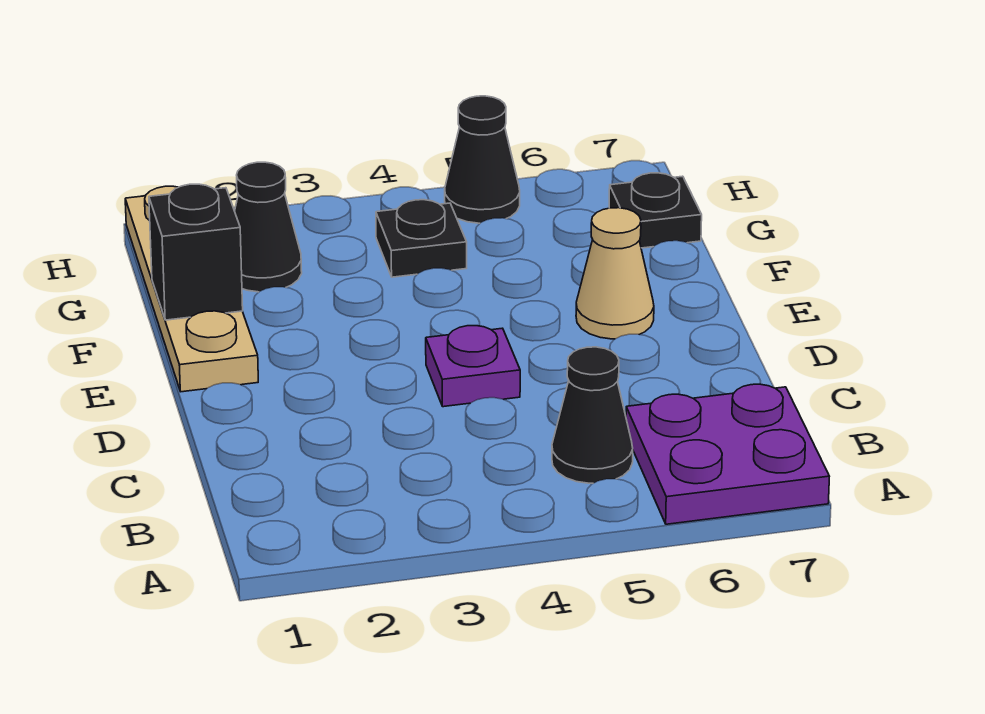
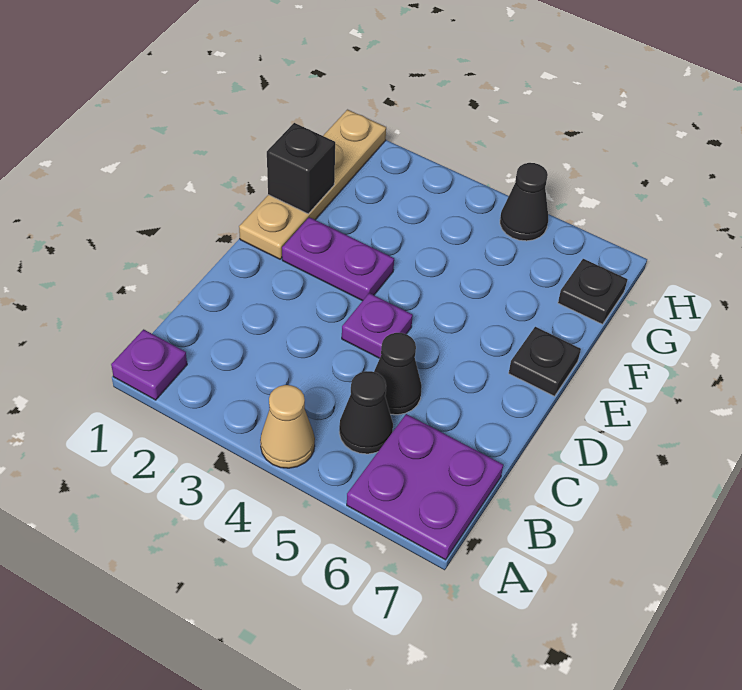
none -> purple plate A1 level 1
none -> purple plate E2:E3 level 1
tan cone E6 level 1 -> tan cone A4 level 1
black cone G2 level 1 -> black cone C5 level 1
black plate G4 level 1 -> black plate E7 level 1

